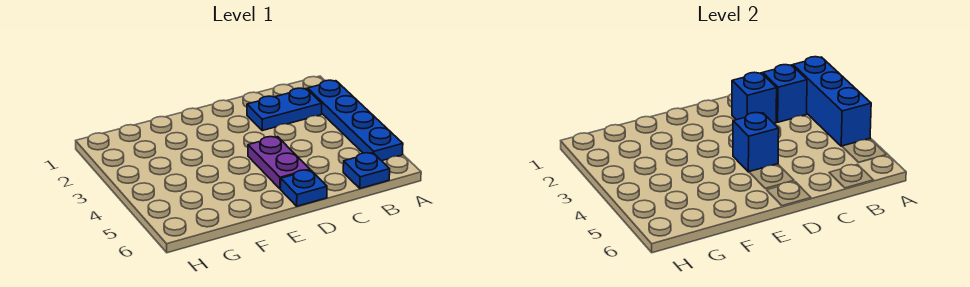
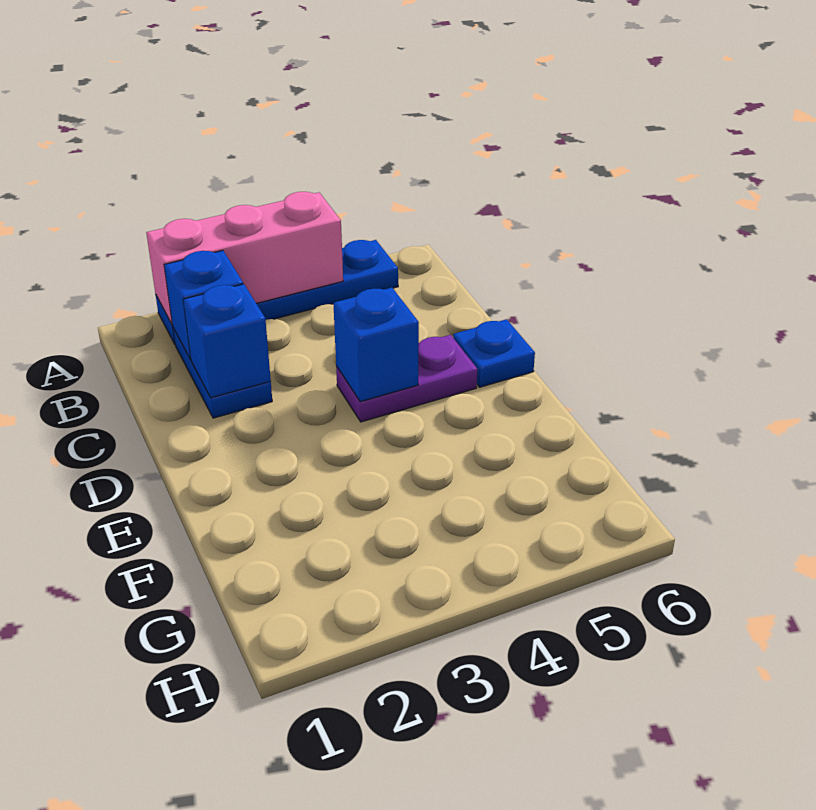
blue brick A2:A4 level 2 -> pink brick A2:A4 level 2
blue plate B6 level 1 -> none

